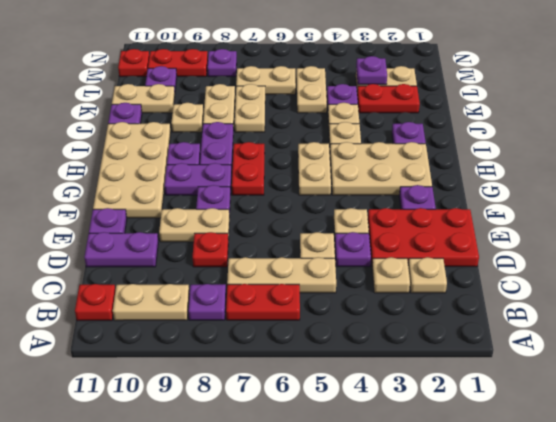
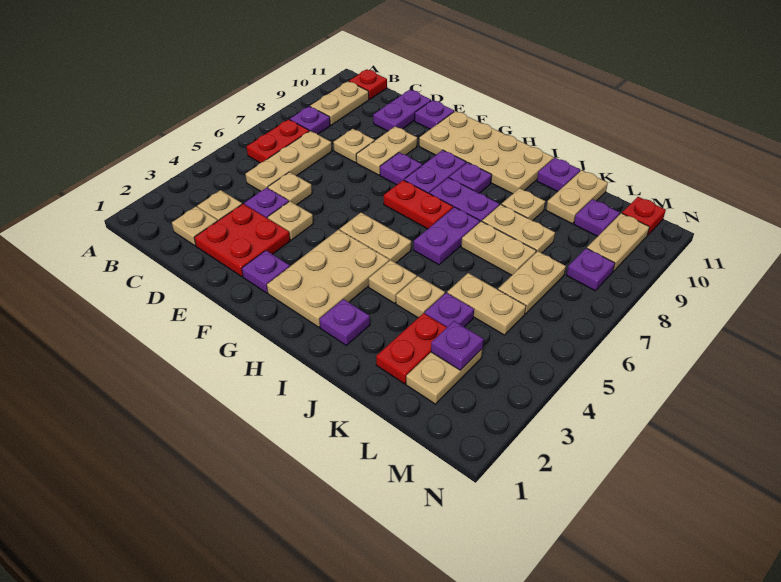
red plate D1:E3 level 1 -> red plate D2:E3 level 1
red plate D8 level 1 -> tan plate D8 level 1
none -> purple plate I6:I7 level 1
red plate M9:M10 level 1 -> tan plate M9:M10 level 1

